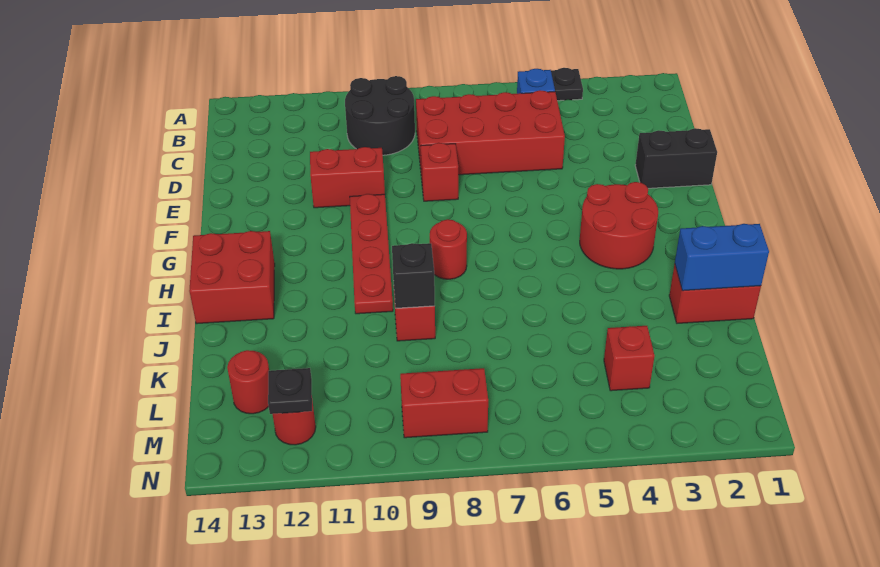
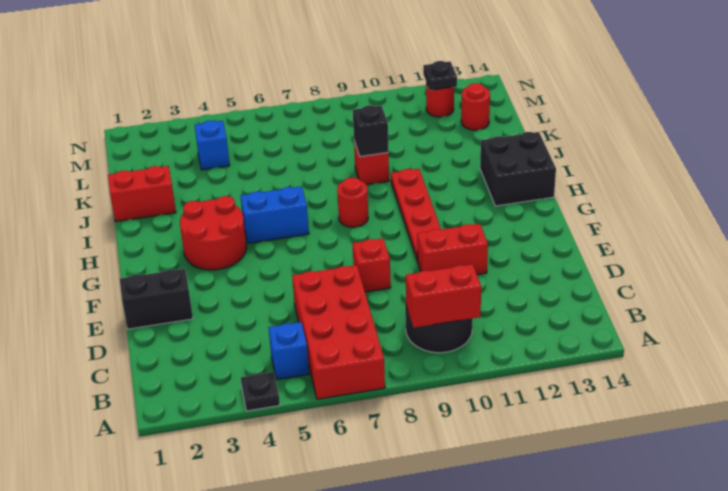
red brick C5:D8 level 1 -> red brick A6:D7 level 1
red brick H13:I14 level 1 -> black brick H13:I14 level 1
blue brick J1:J2 level 2 -> blue brick H5:H6 level 1
red brick L4 level 1 -> blue brick L4 level 1
red brick M8:M9 level 1 -> red brick B9:B10 level 2

